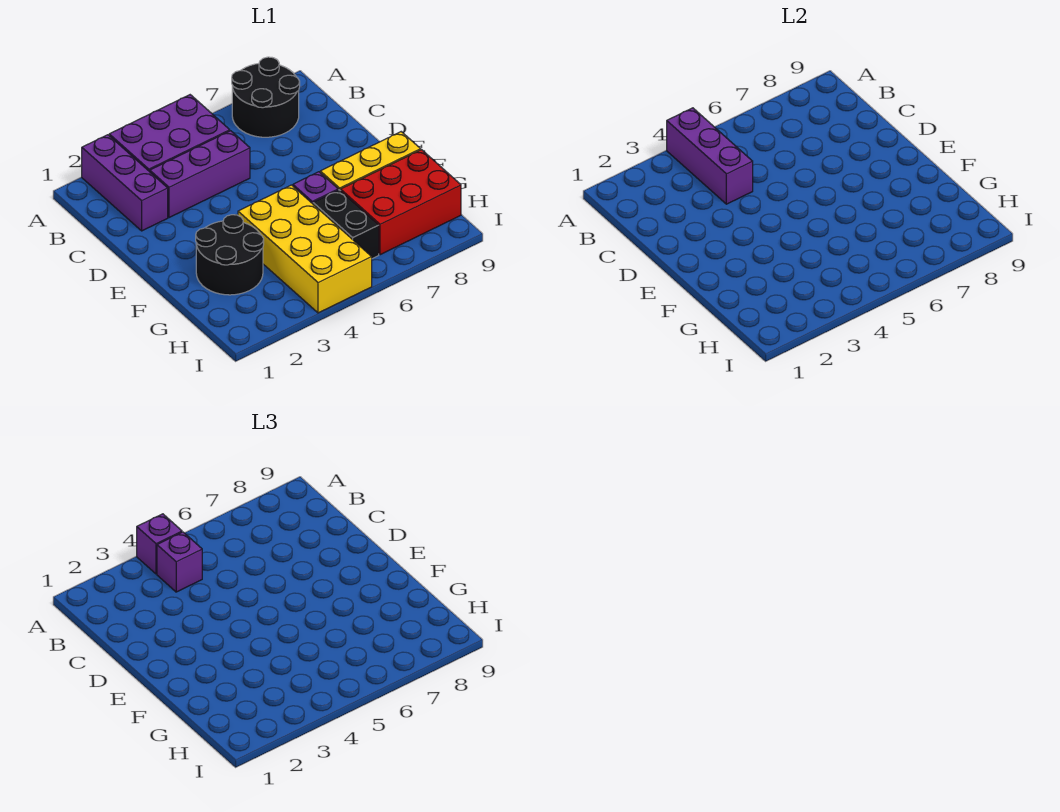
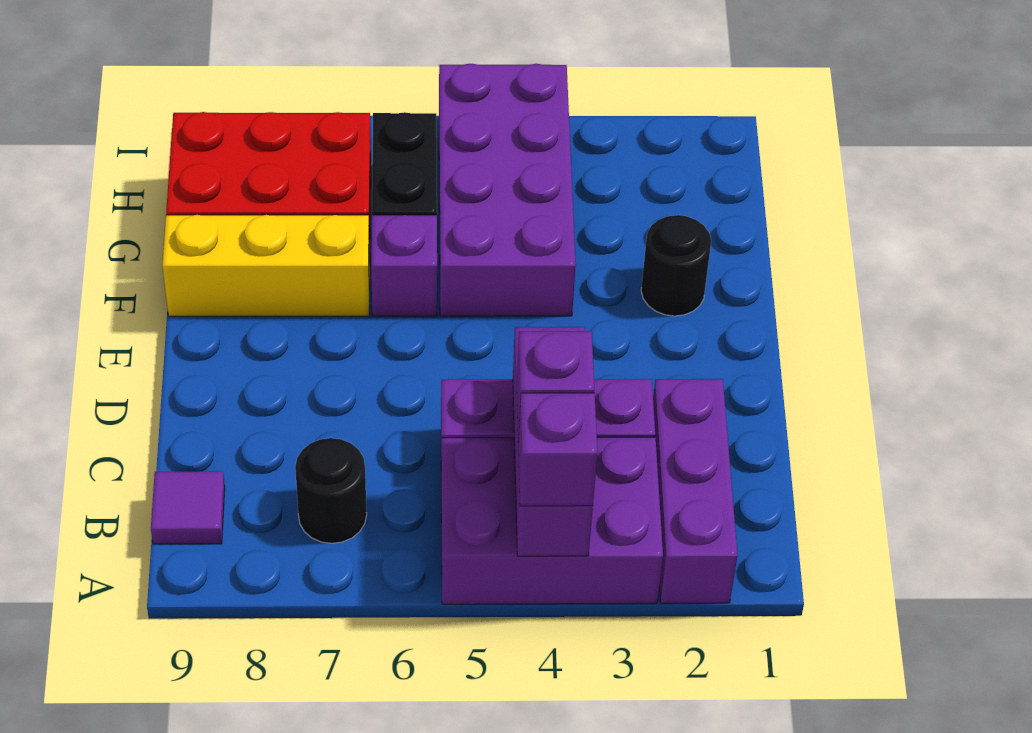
black round brick A7:B8 level 1 -> black round brick B7 level 1
none -> purple tile B9 level 1
black round brick F2:G3 level 1 -> black round brick F2 level 1
yellow brick F4:I5 level 1 -> purple brick F4:I5 level 1

